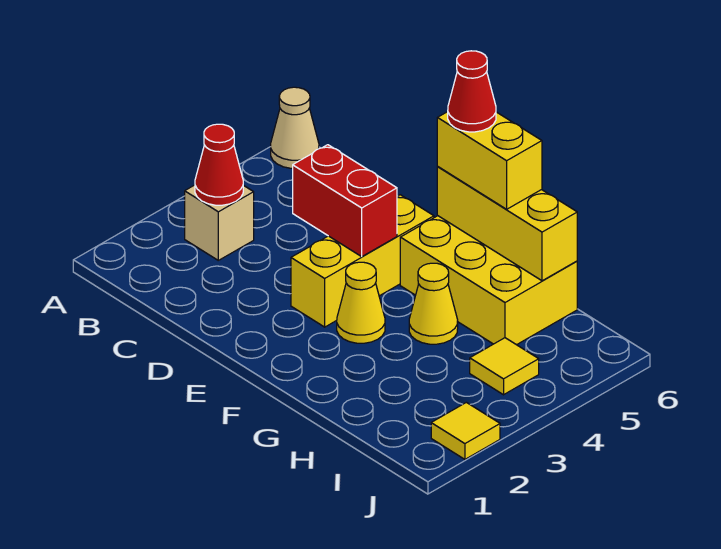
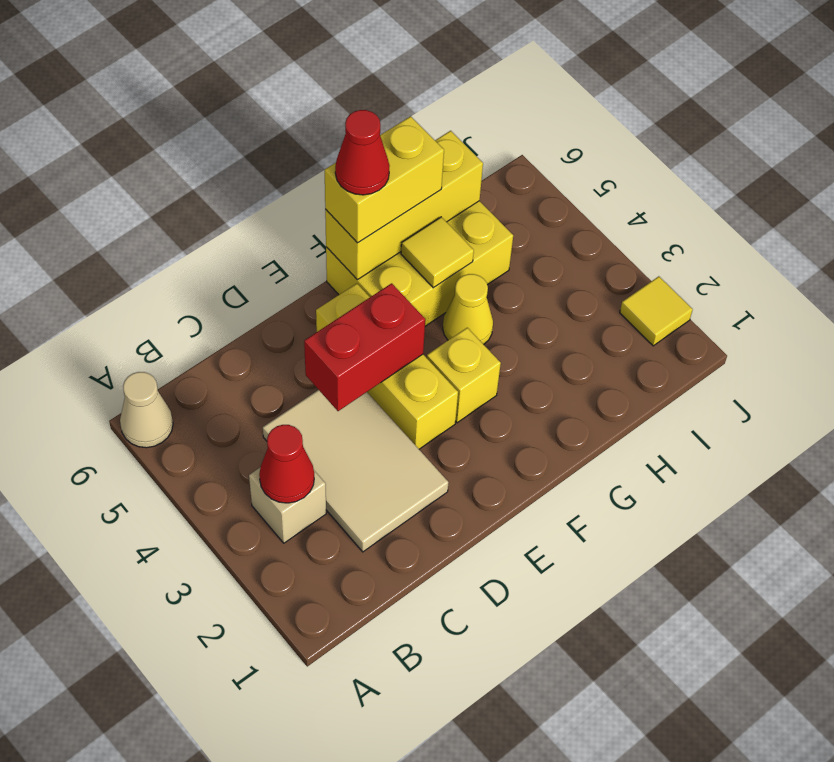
none -> tan tile C2:D4 level 1
yellow cone F3 level 1 -> yellow brick F3 level 1
yellow tile I4 level 1 -> yellow tile G5 level 2

